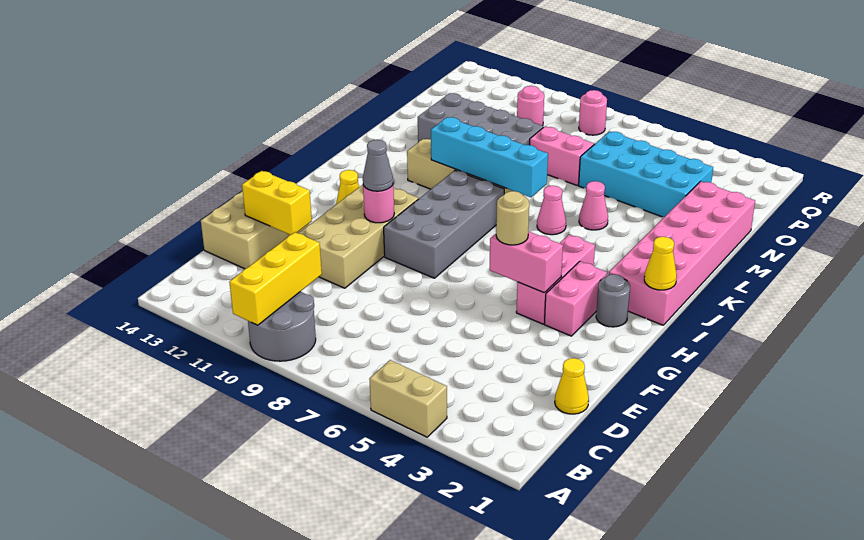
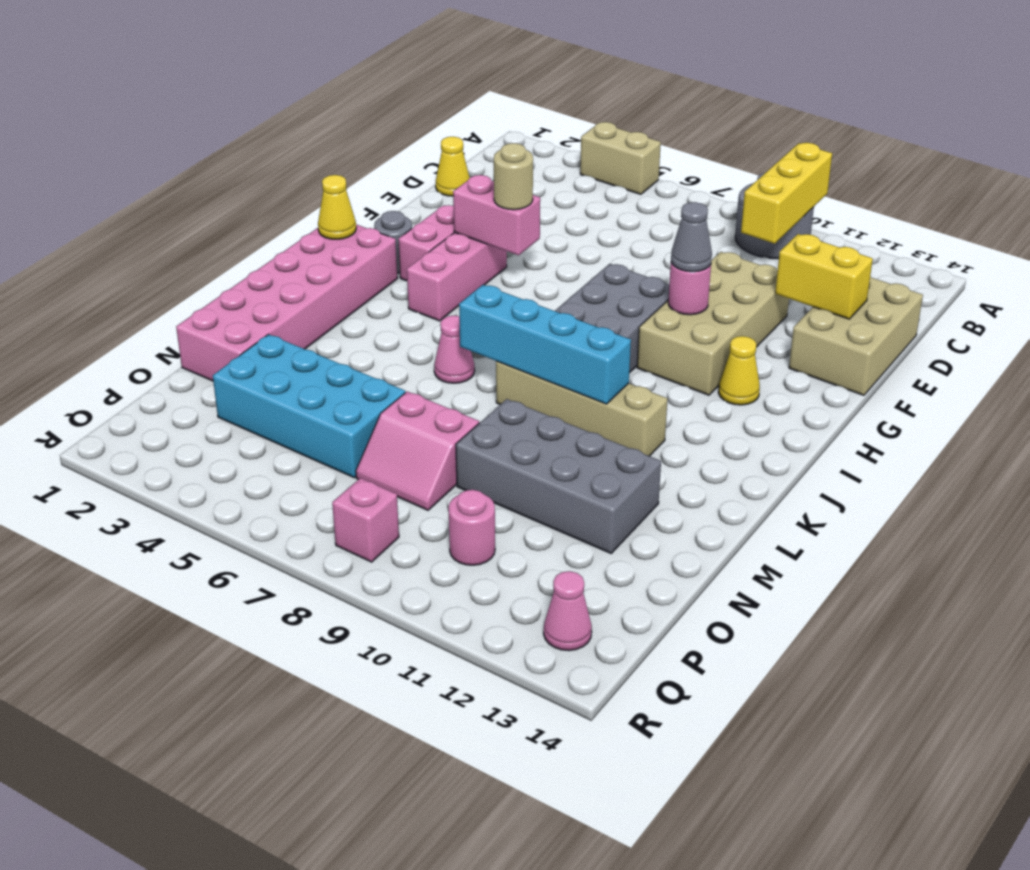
pink cone L5 level 1 -> pink cone Q13 level 1
pink round brick Q8 level 1 -> pink brick Q8 level 1

